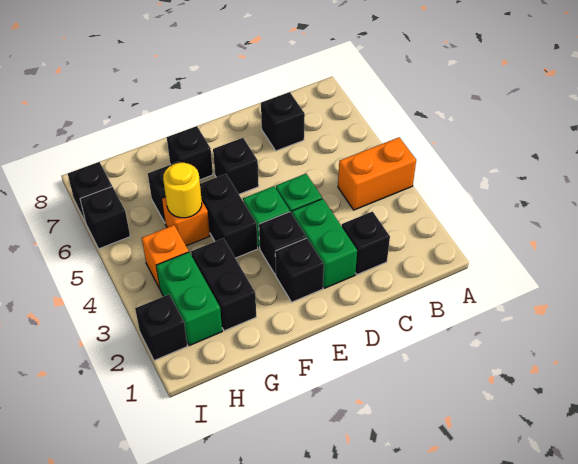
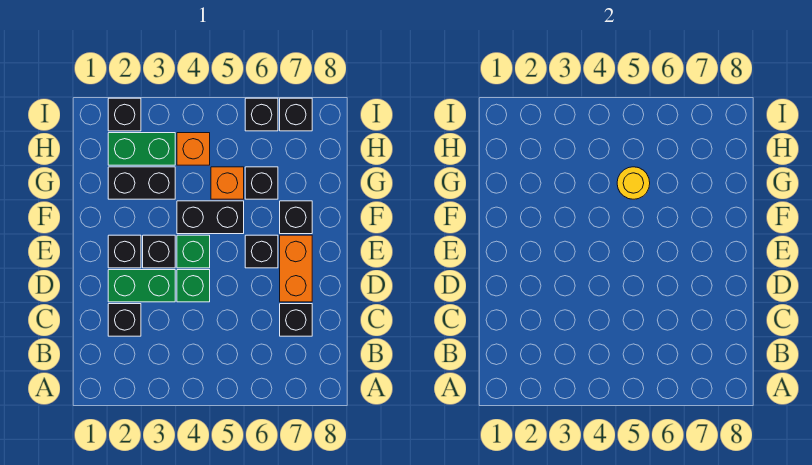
orange brick A4:B4 level 1 -> orange brick D7:E7 level 1

